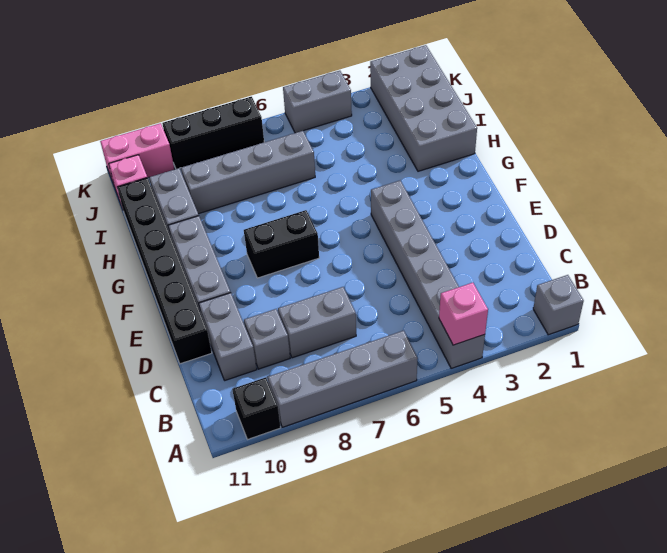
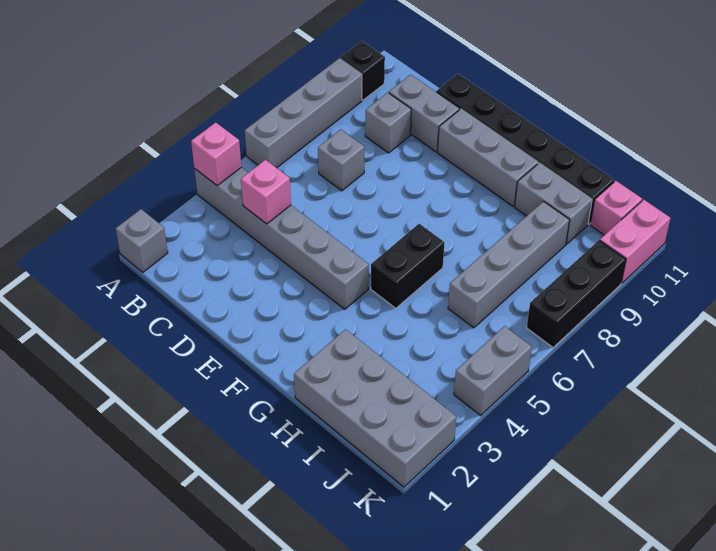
none -> pink brick C4 level 2
grey brick C7:C8 level 1 -> grey brick C7 level 1
black brick F7:F8 level 1 -> black brick G5:G6 level 1

